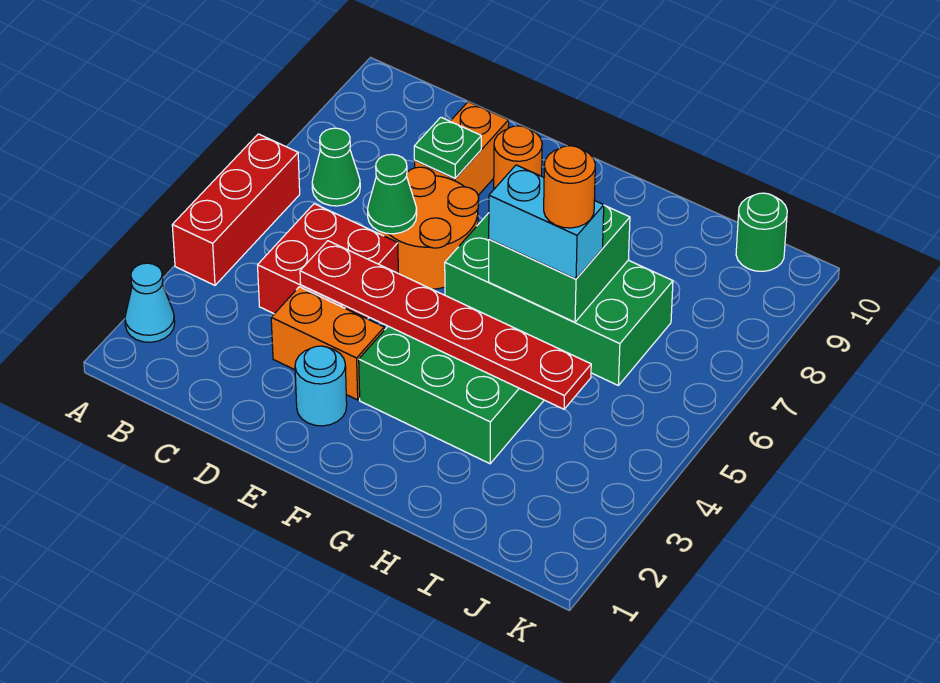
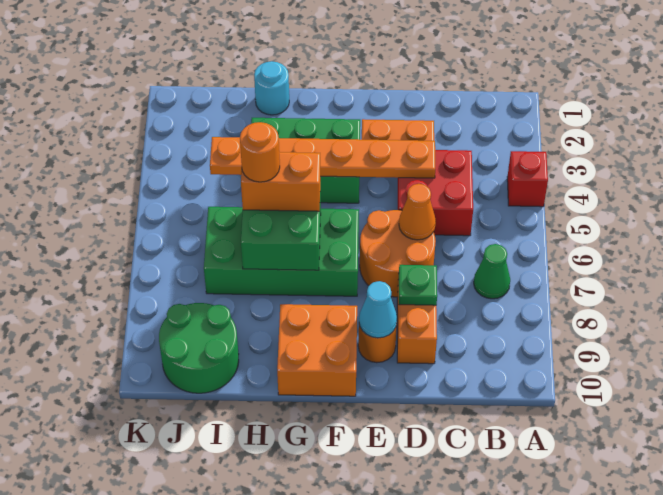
cyan cone A2 level 1 -> cyan cone E9 level 2
red brick A4:A6 level 1 -> red brick A4 level 1
red plate D4:I4 level 2 -> orange plate D4:I4 level 2
green cone D6 level 2 -> orange cone D6 level 2
cyan round brick E2 level 1 -> cyan round brick H1 level 1
none -> orange brick F9:G10 level 1
cyan brick G6:H6 level 3 -> orange brick G6:H6 level 3
green round brick J10 level 1 -> green round brick I9:J10 level 1

